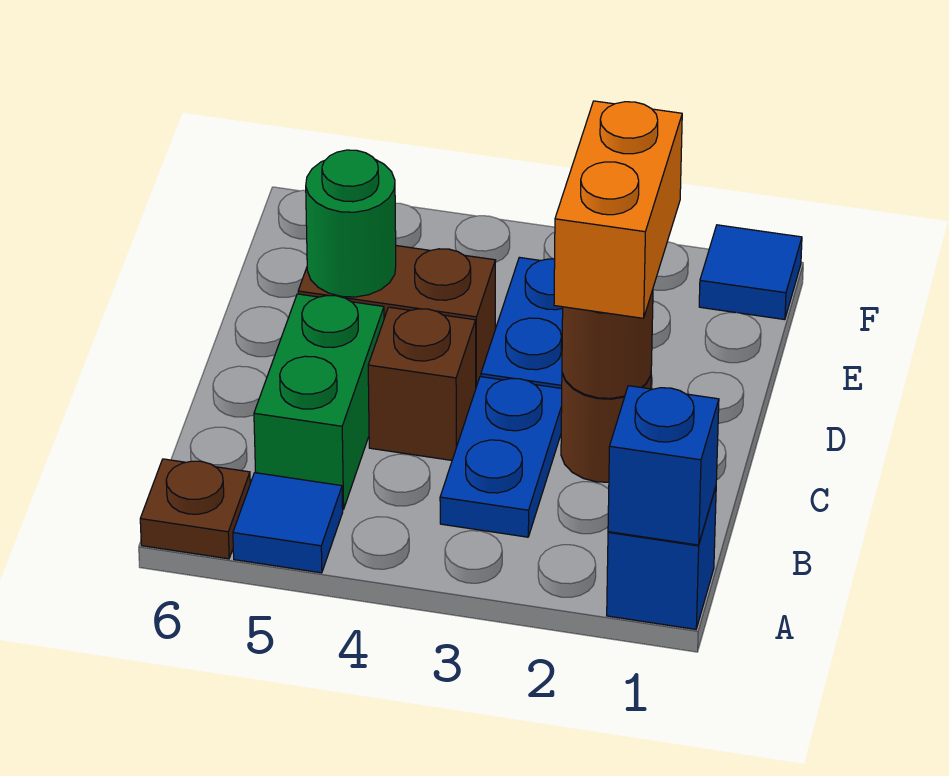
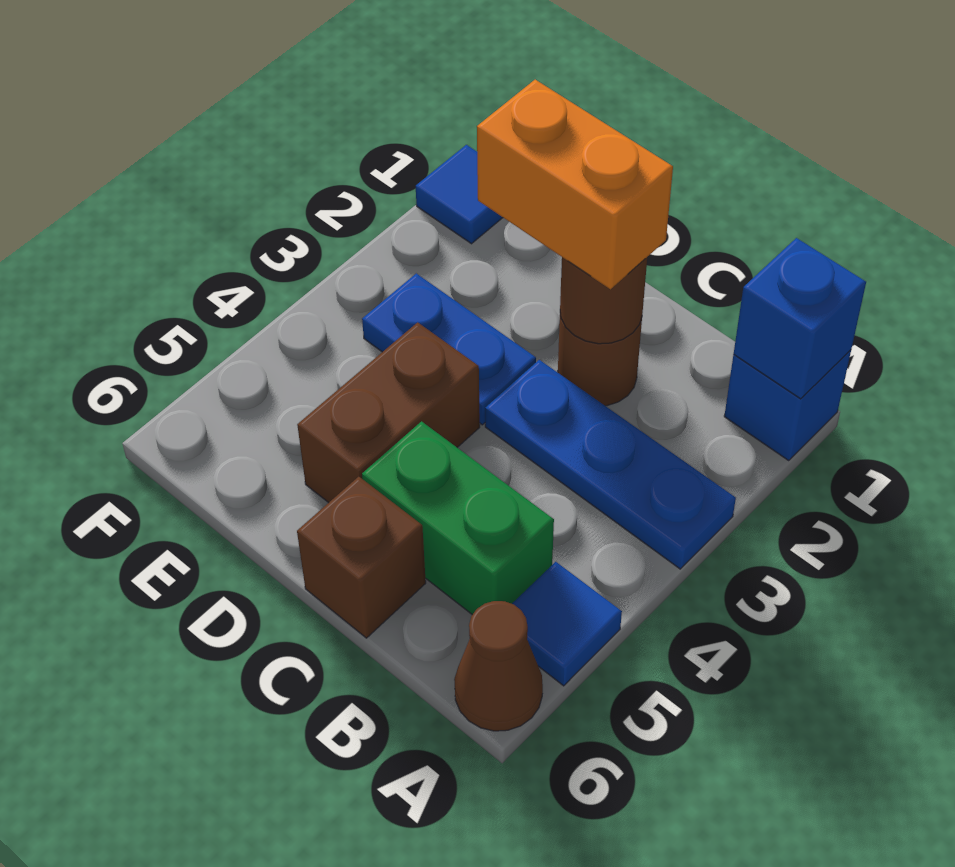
brown plate A6 level 1 -> brown cone A6 level 1
blue plate B3:C3 level 1 -> blue plate A3:C3 level 1
brown brick C4 level 1 -> brown brick C6 level 1
green round brick D5 level 2 -> none

